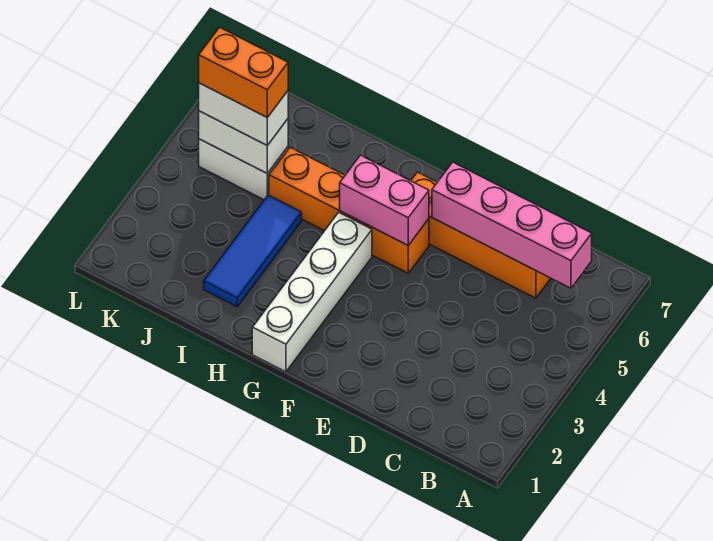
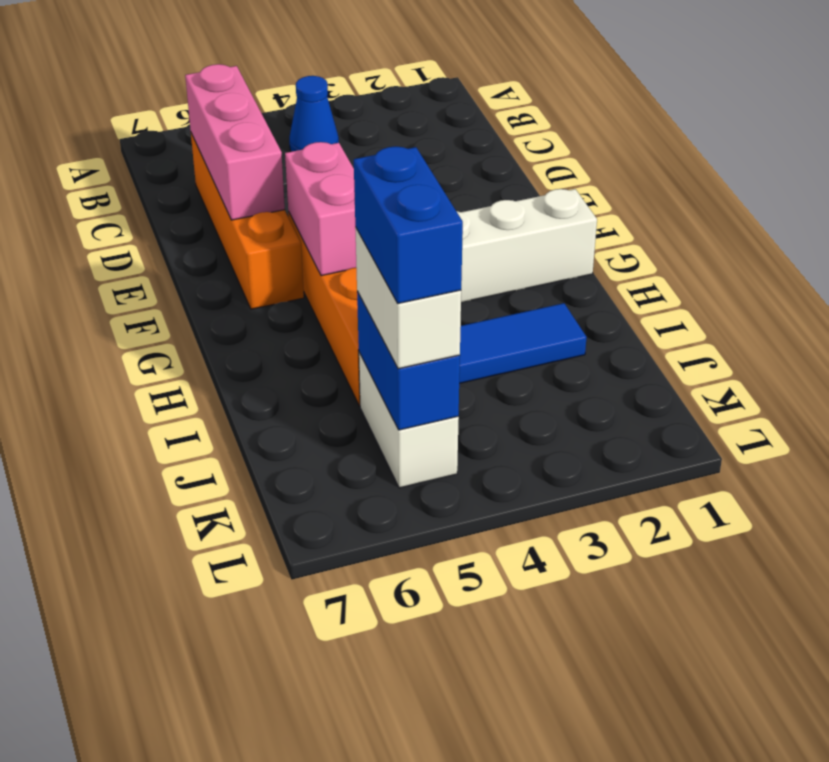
none -> blue cone B4 level 1
pink brick B6:E6 level 2 -> pink brick C6:E6 level 2
white brick J5:K5 level 2 -> blue brick J5:K5 level 2
orange brick J5:K5 level 4 -> blue brick J5:K5 level 4

